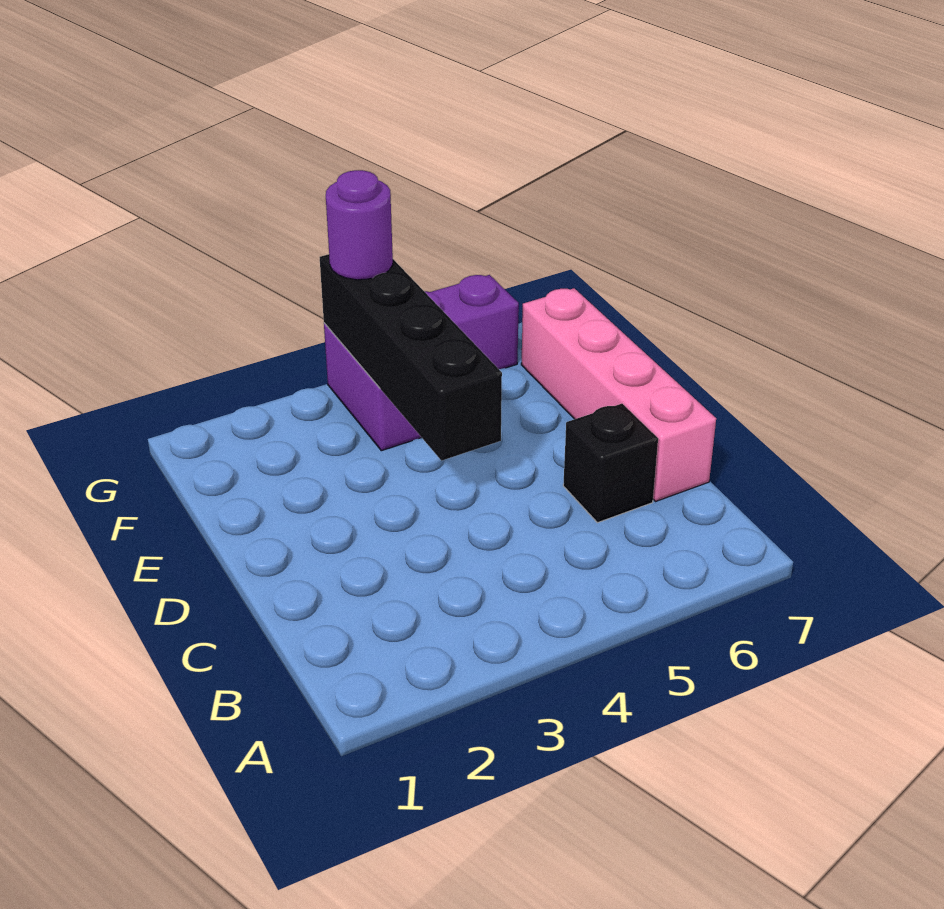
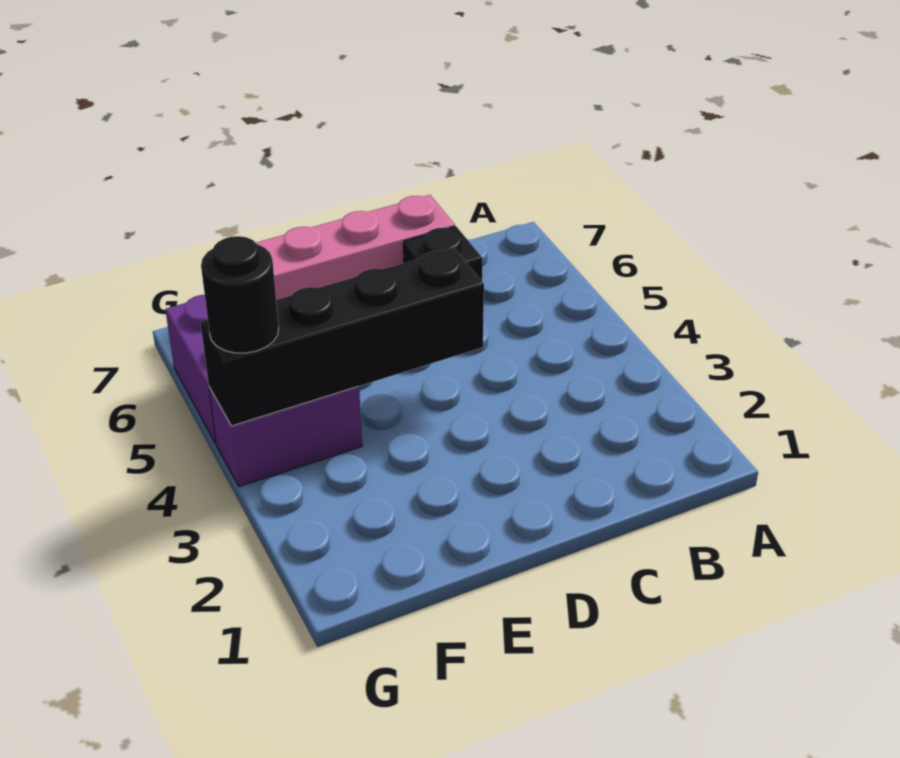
purple round brick G4 level 3 -> black round brick G4 level 3

